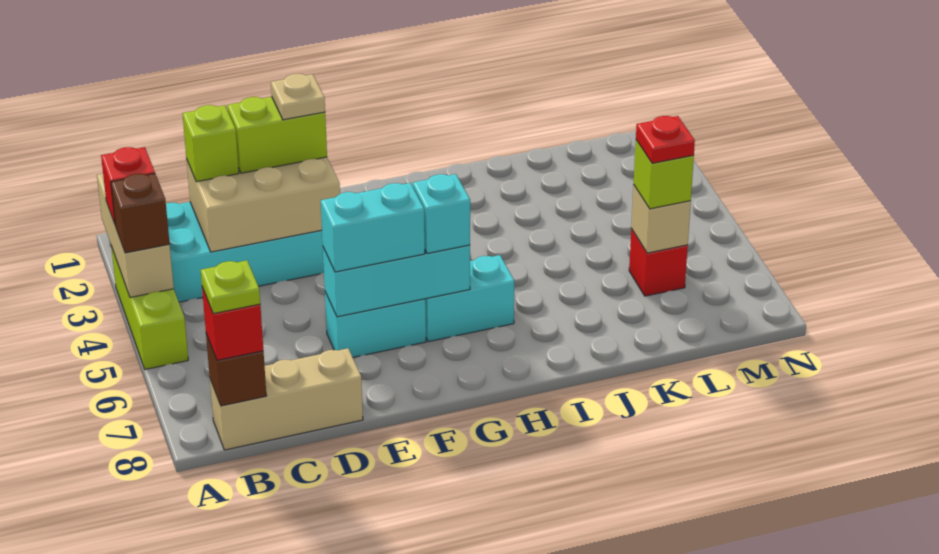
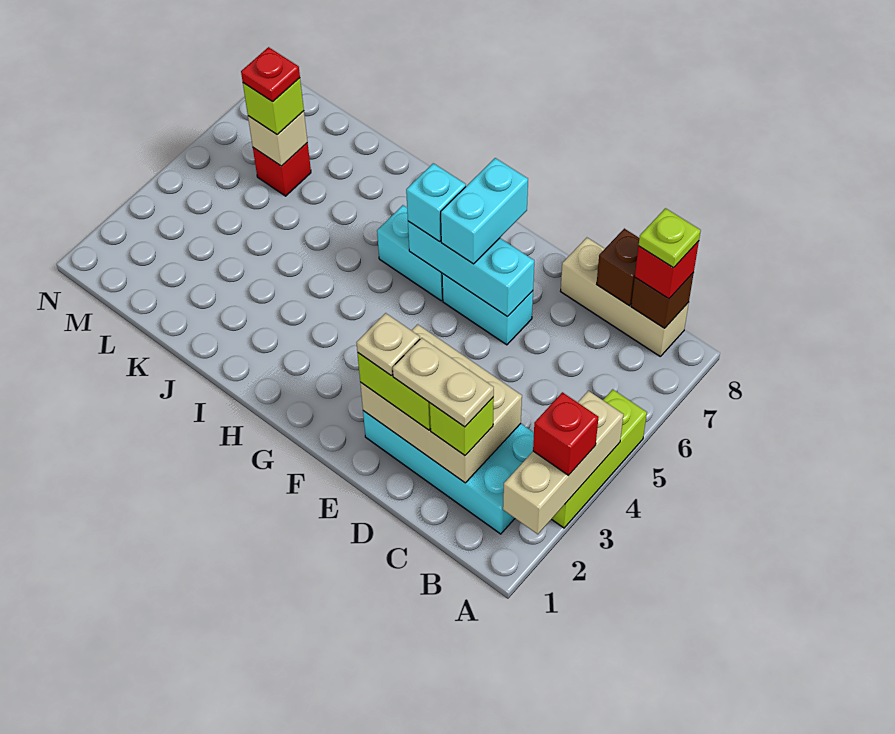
brown brick A4 level 3 -> brown brick C8 level 2
none -> tan plate C2:D2 level 4
cyan brick E6:F6 level 3 -> cyan brick F6:F7 level 3

